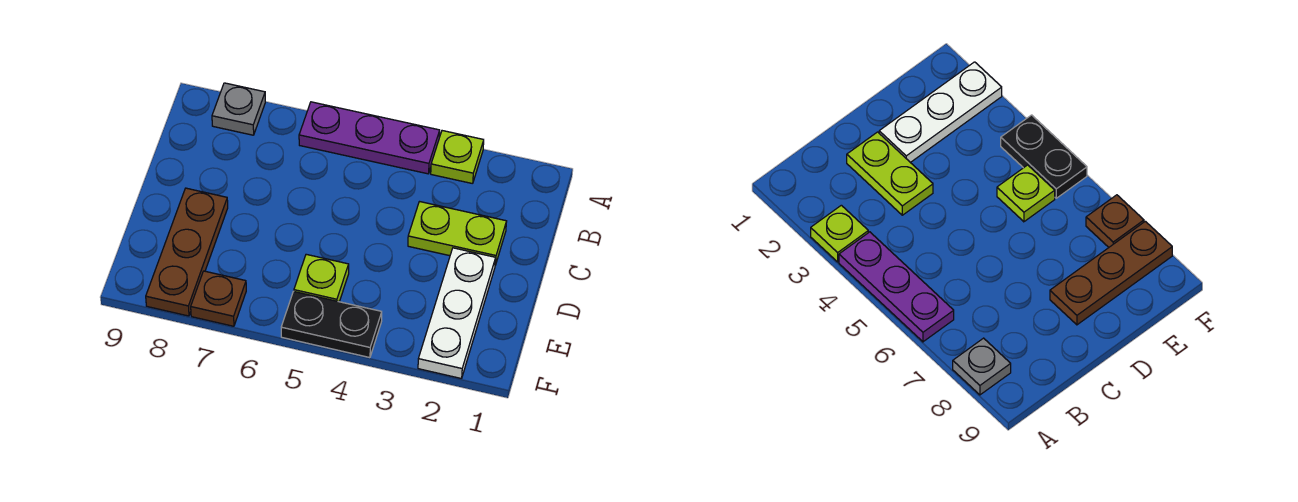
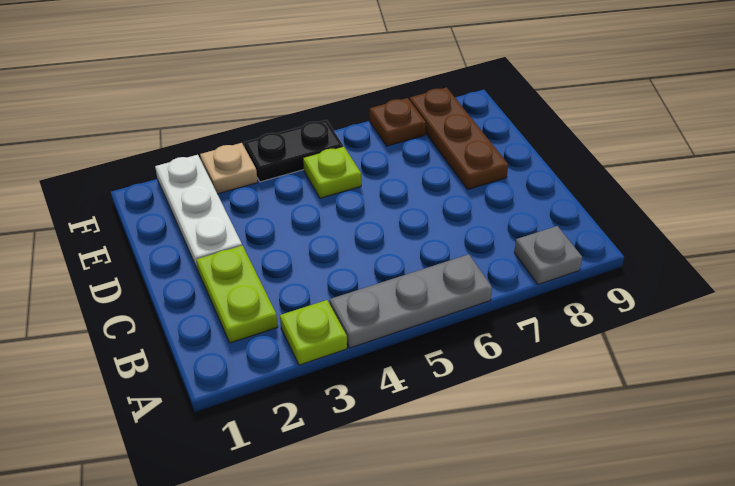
purple plate A4:A6 level 1 -> grey plate A4:A6 level 1
lime plate C2:C3 level 1 -> lime plate B2:C2 level 1
none -> tan plate F3 level 1

